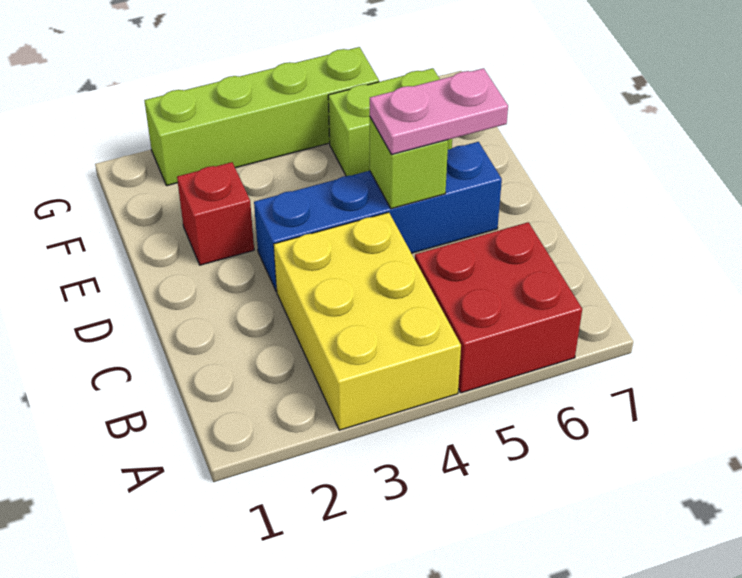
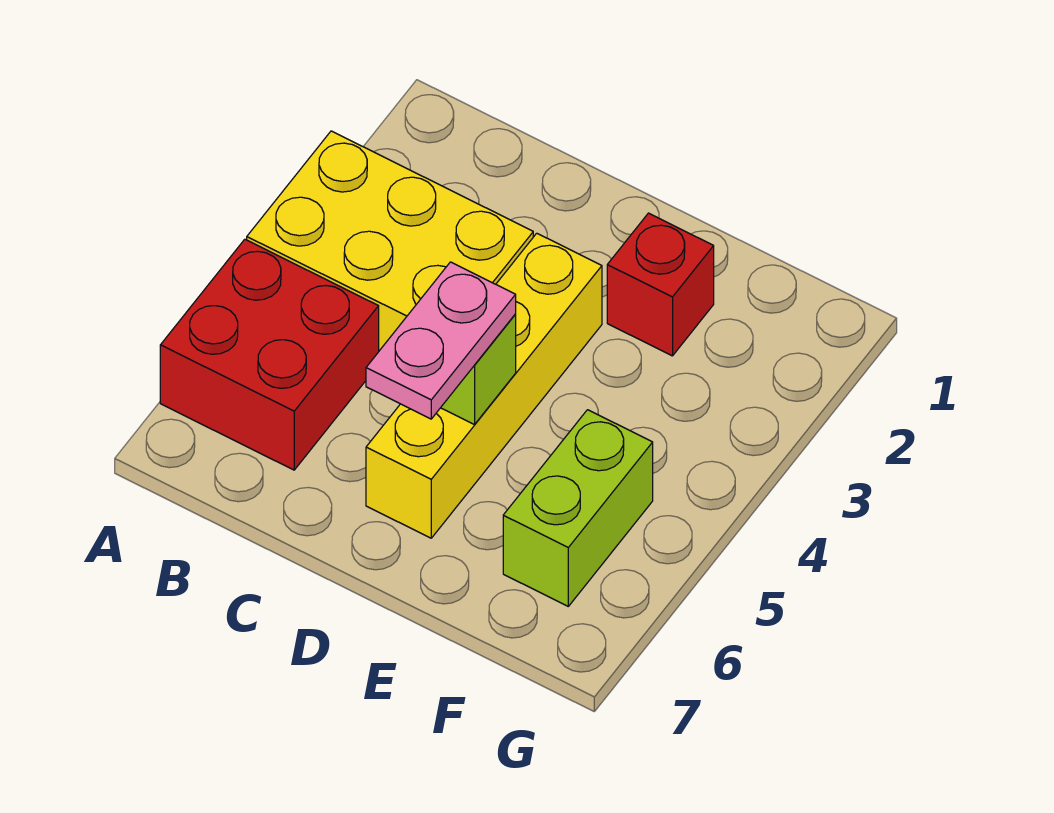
blue brick D3:D6 level 1 -> yellow brick D3:D6 level 1
lime brick G2:G5 level 1 -> none

